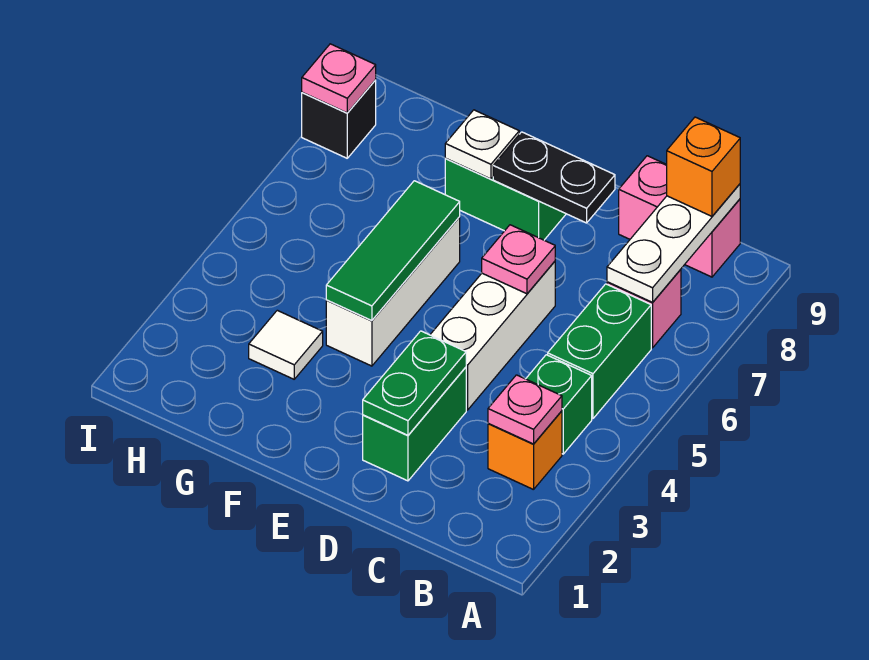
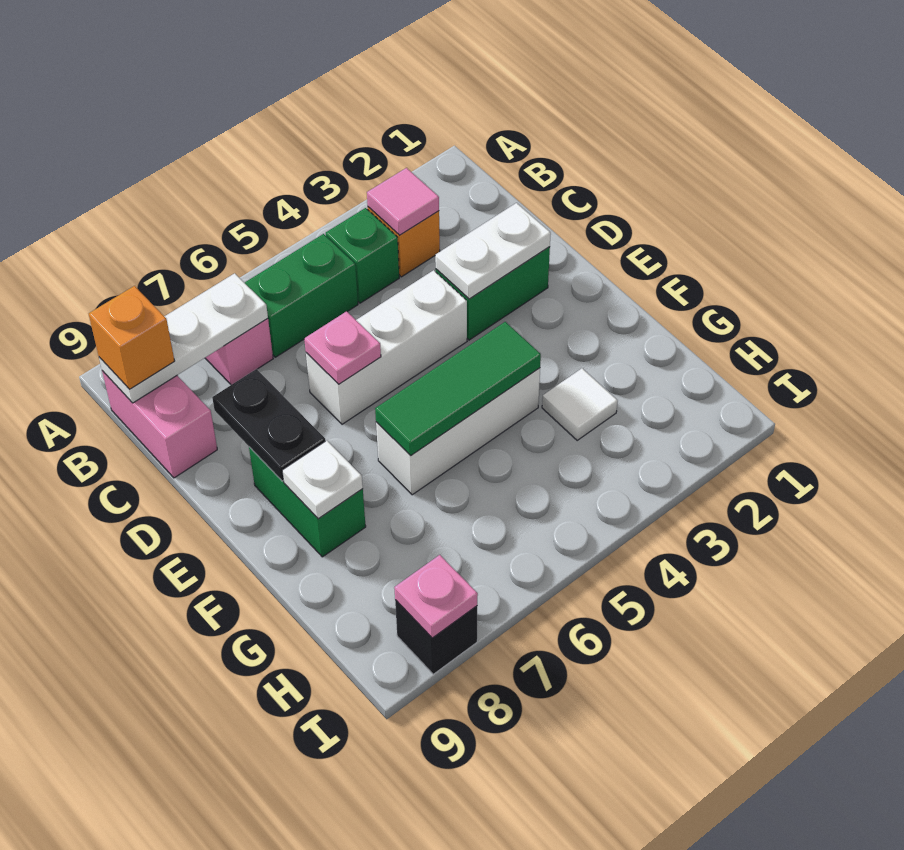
pink plate B3 level 2 -> pink tile B3 level 2
green plate D2:D3 level 2 -> white plate D2:D3 level 2

